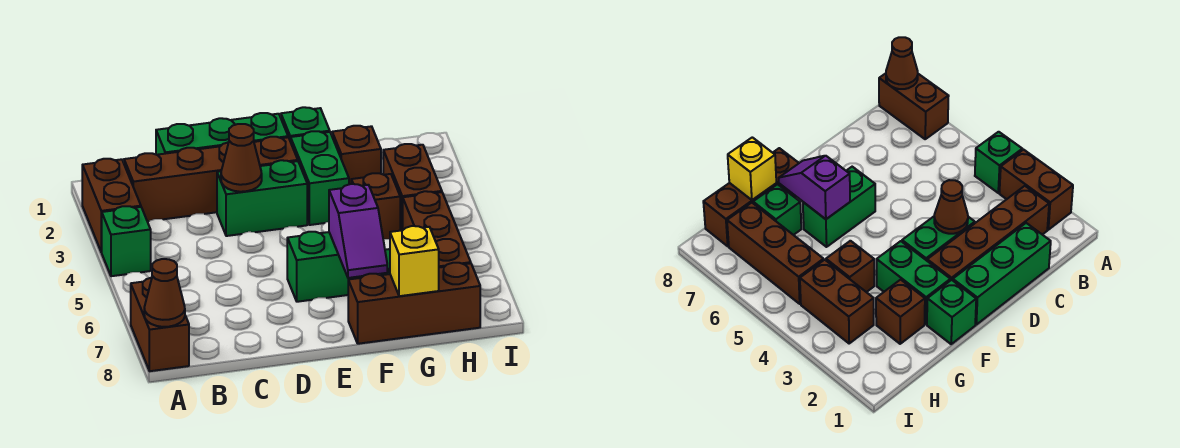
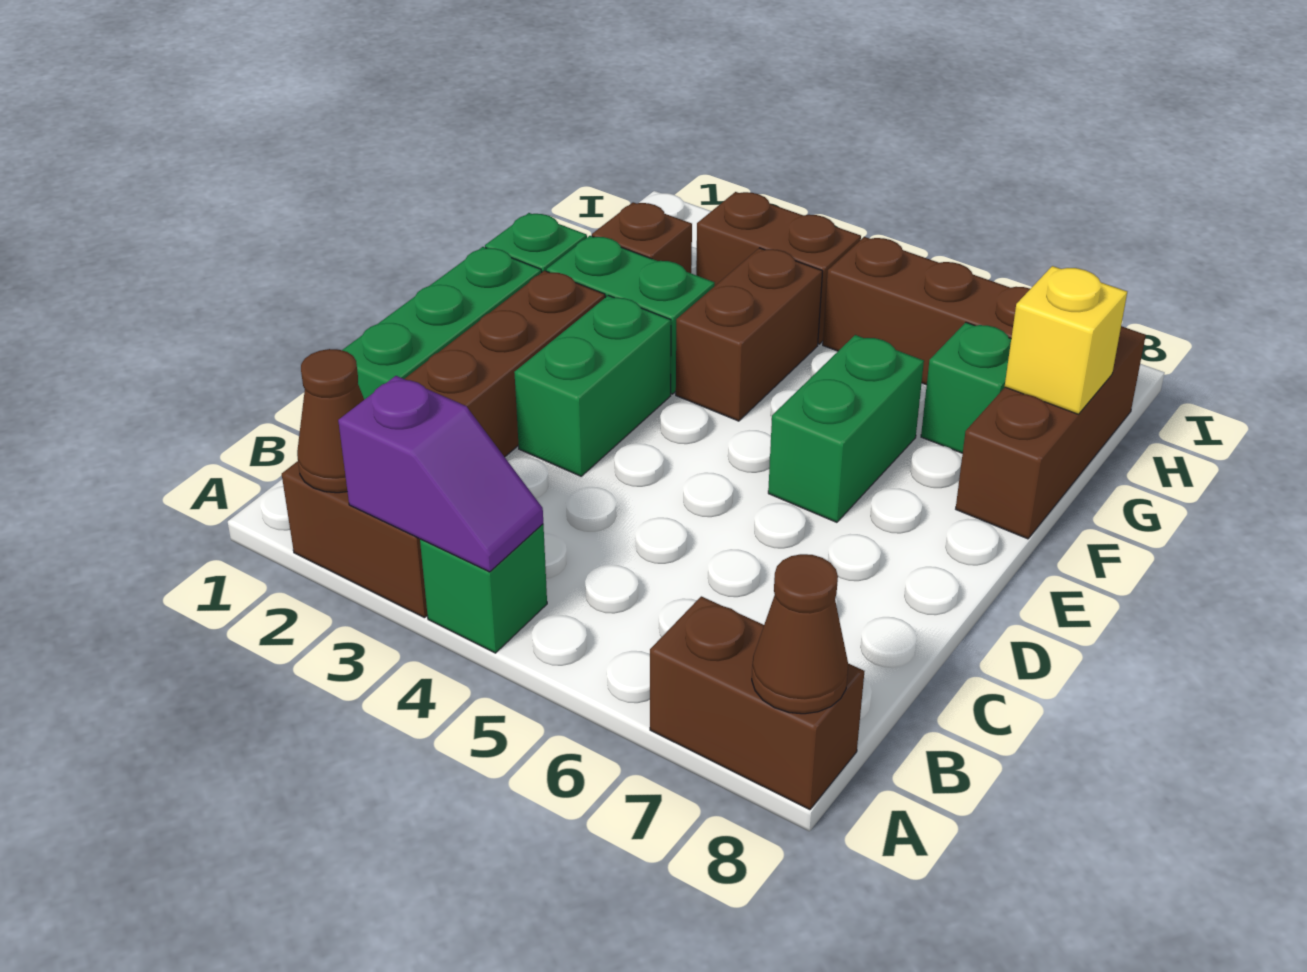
brown cone D3 level 2 -> brown cone A2 level 2
purple slope F6:F7 level 2 top 6 -> purple slope A3:A4 level 2 top 3
brown brick G4 level 1 -> brown brick F4:G4 level 1

